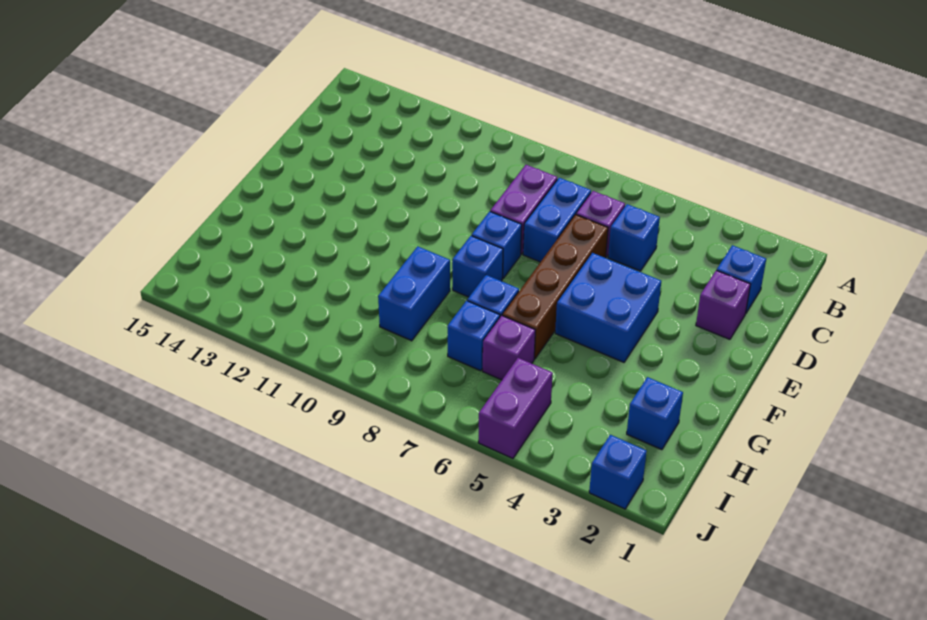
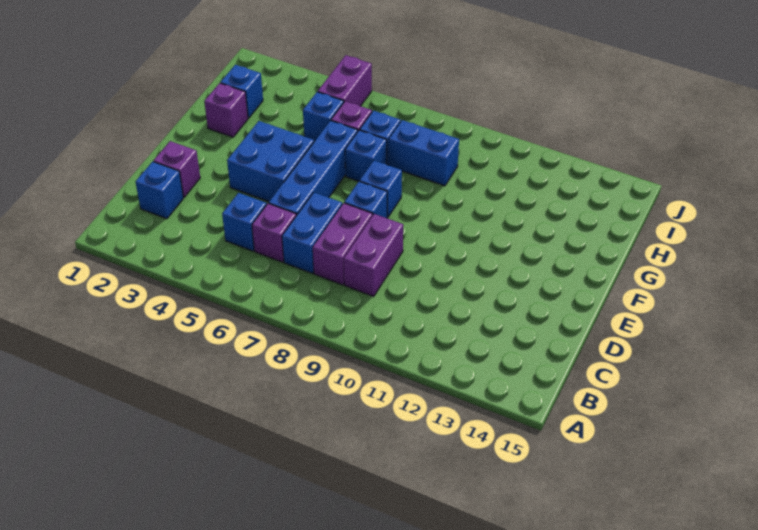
none -> purple brick C9:D9 level 1
brown brick D6:G6 level 1 -> blue brick D6:G6 level 1
none -> purple brick G2 level 1
blue brick G9:H9 level 1 -> blue brick H8:H9 level 1
blue brick J2 level 1 -> blue brick H5 level 1

